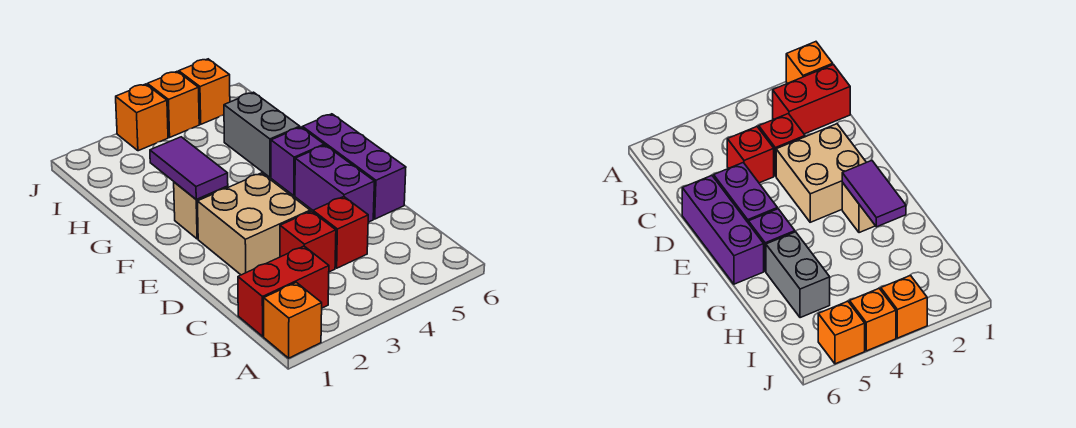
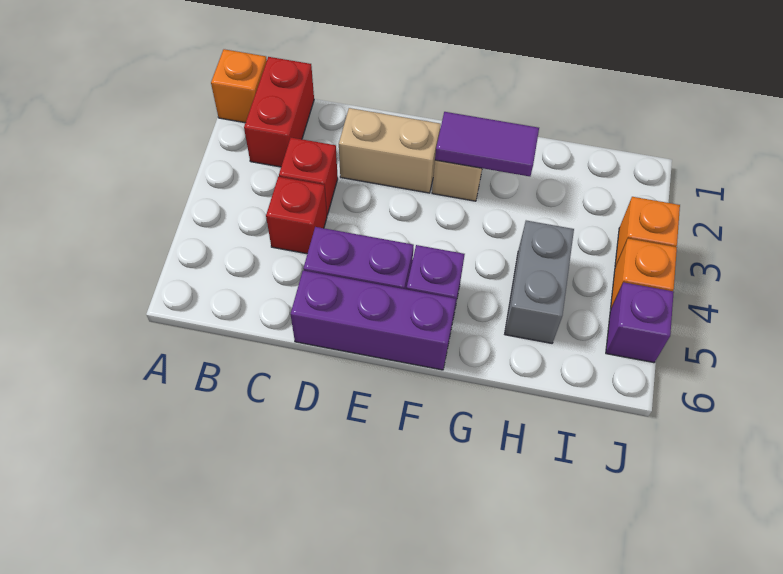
tan brick D2:E3 level 1 -> tan brick D2:E2 level 1
grey brick G5:H5 level 1 -> grey brick H4:H5 level 1
orange brick J5 level 1 -> purple brick J5 level 1

